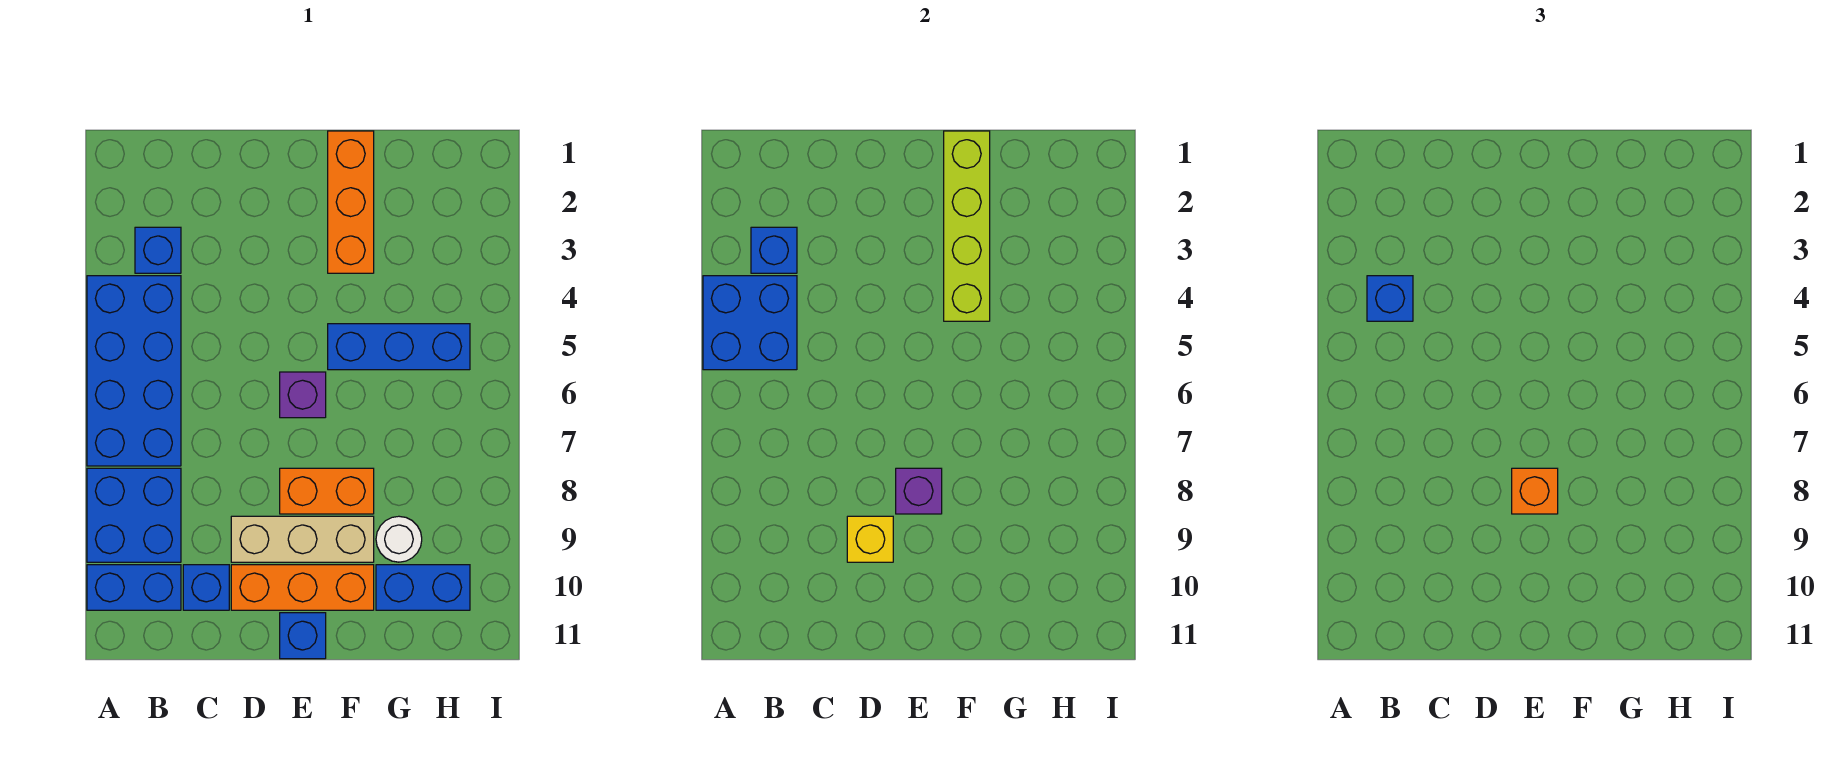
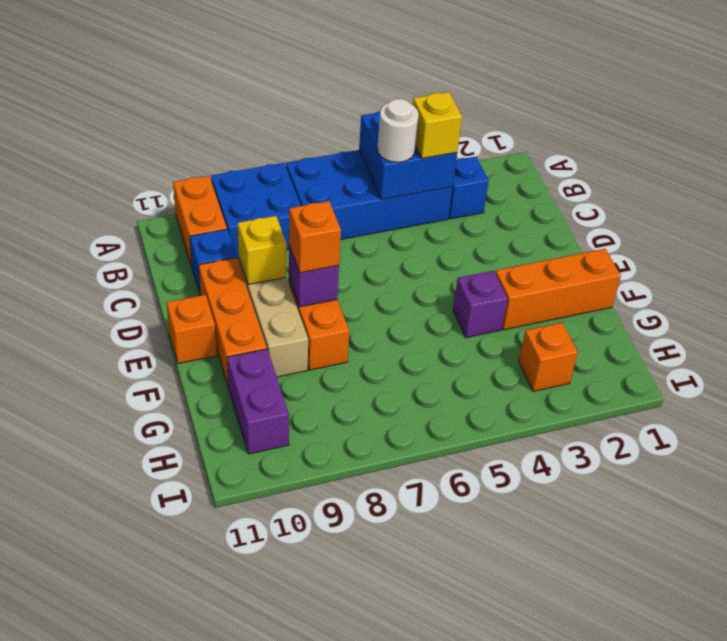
blue brick A10:B10 level 1 -> orange brick A10:B10 level 1
blue brick B3 level 2 -> none
blue brick B4 level 3 -> yellow brick B4 level 3
purple brick E6 level 1 -> purple brick F4 level 1
blue brick E11 level 1 -> orange brick E11 level 1
lime brick F1:F4 level 2 -> none
blue brick F5:H5 level 1 -> none
white round brick G9 level 1 -> white round brick B5 level 3
blue brick G10:H10 level 1 -> purple brick G10:H10 level 1
none -> orange brick H3 level 1

